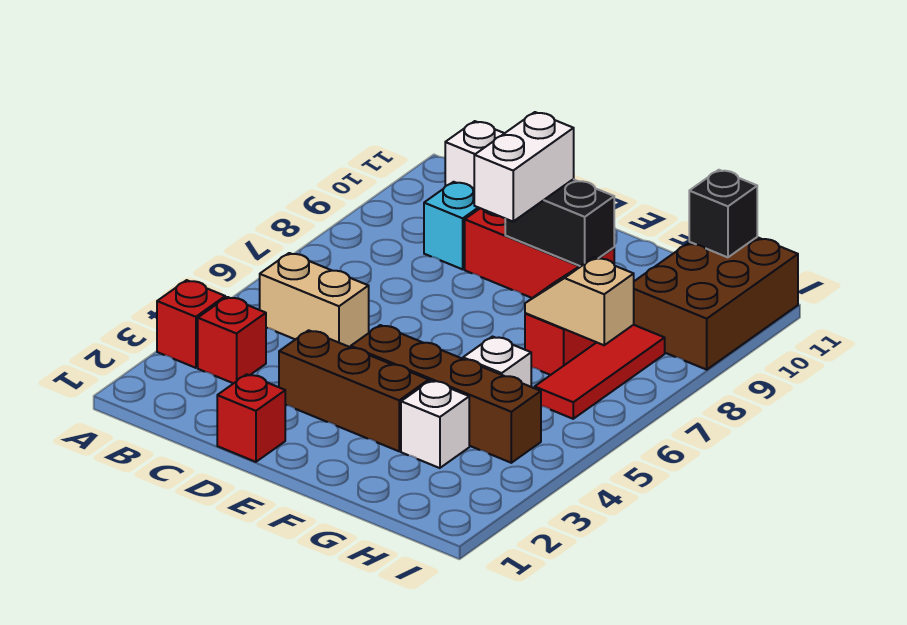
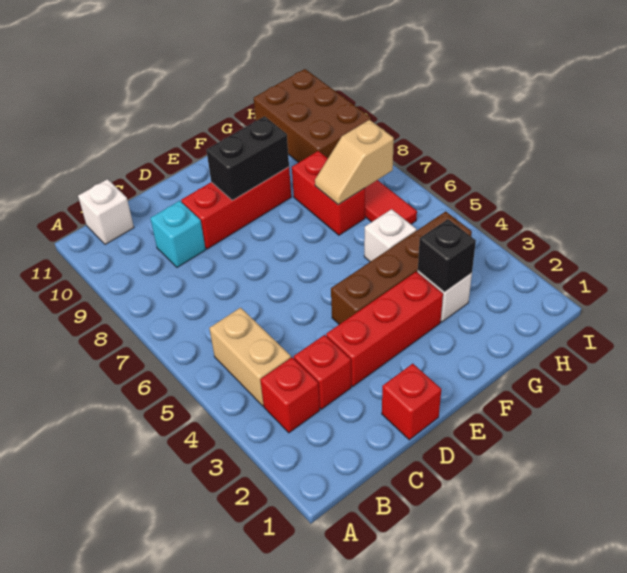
red brick A3 level 1 -> red brick C3 level 1
tan brick B5:C5 level 1 -> tan brick B4:B5 level 1
brown brick D3:F3 level 1 -> red brick D3:F3 level 1
white brick E8:E9 level 3 -> none
black brick H11 level 2 -> black brick G3 level 2

